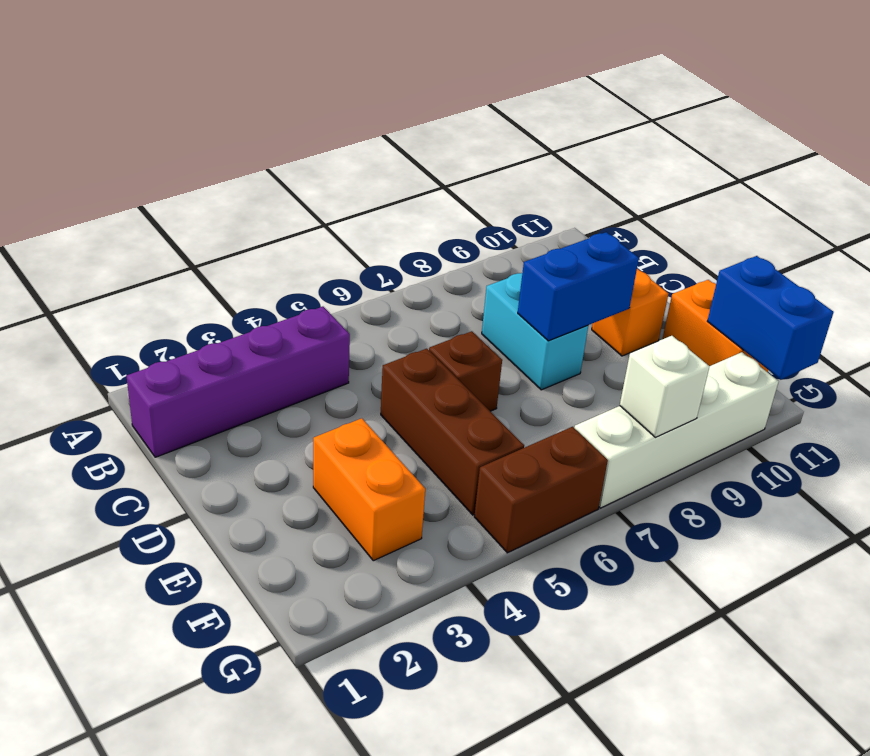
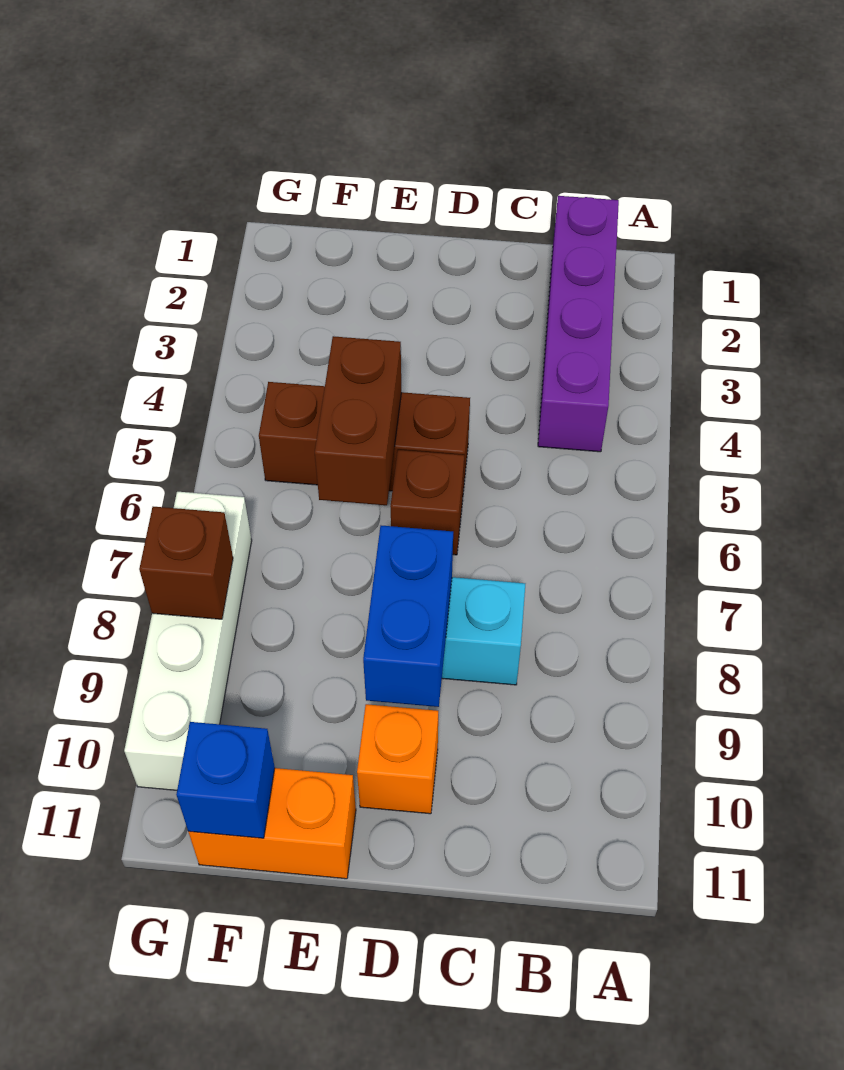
orange brick E3:F3 level 1 -> none
blue brick F11:G11 level 2 -> blue brick F11 level 2
brown brick G5:G6 level 1 -> brown brick E5:E6 level 2
white brick G8 level 2 -> brown brick G8 level 2

